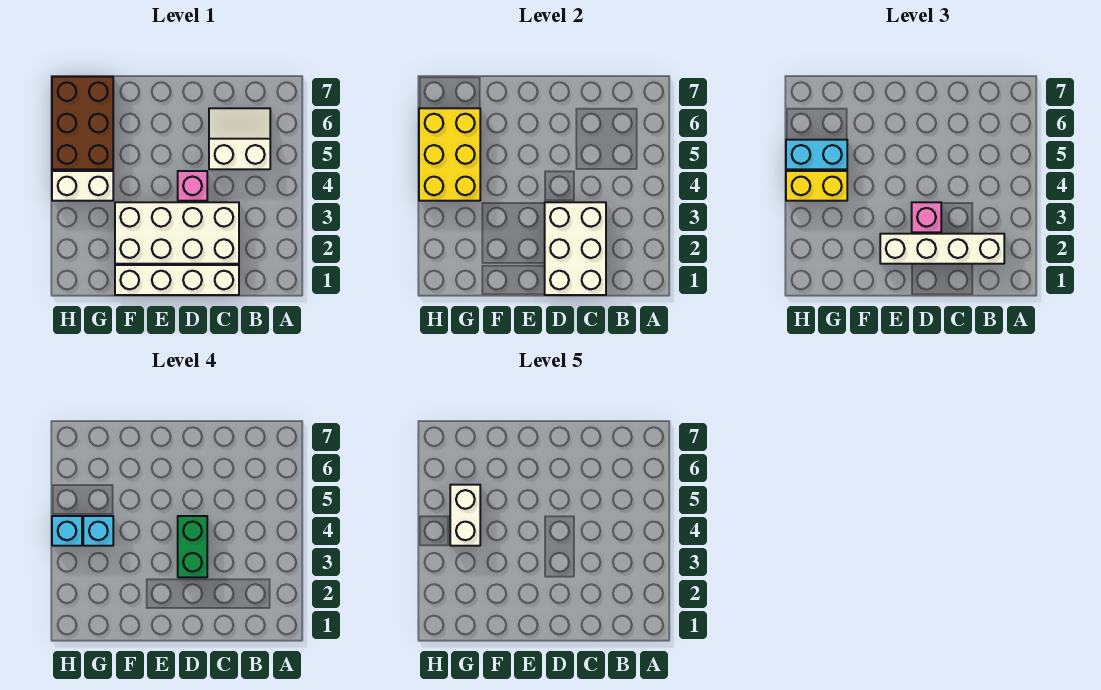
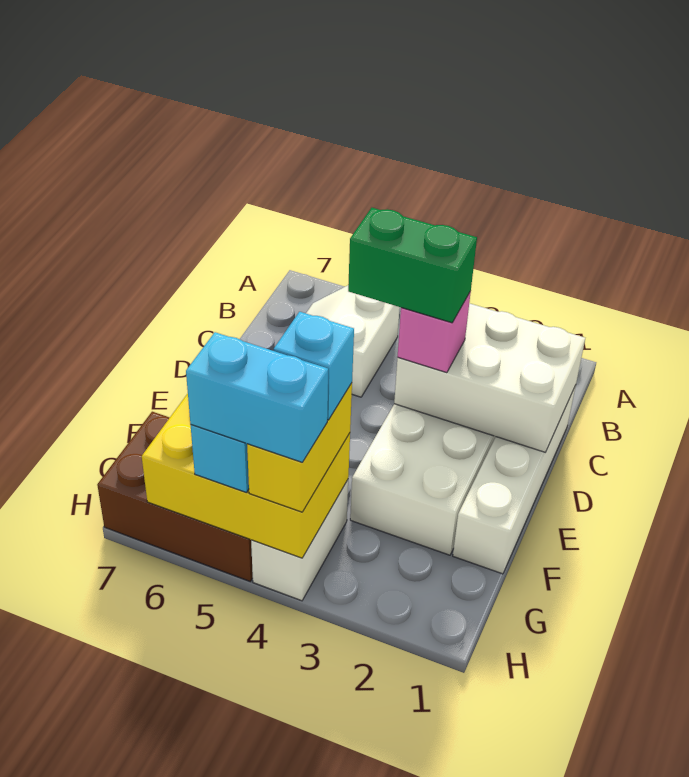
white brick B2:E2 level 3 -> none
pink brick D4 level 1 -> none
white brick G4:G5 level 5 -> none
cyan brick H4 level 4 -> cyan brick H4:H5 level 4

